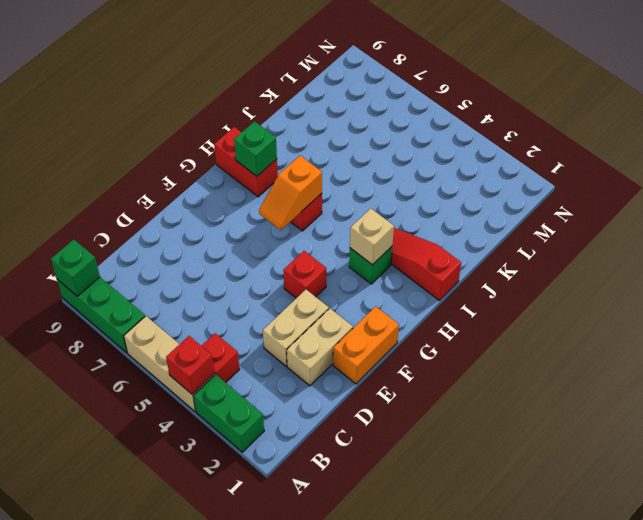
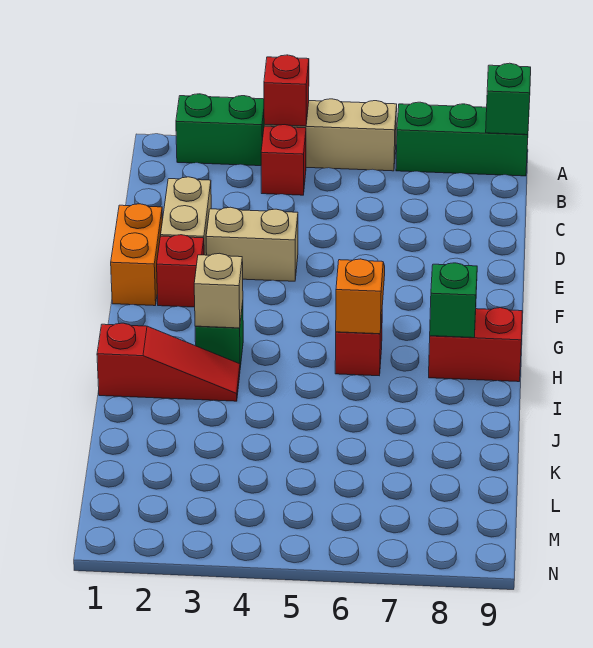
tan brick D3:E3 level 1 -> tan brick E3:E4 level 1
red brick F4 level 1 -> red brick F2 level 1

